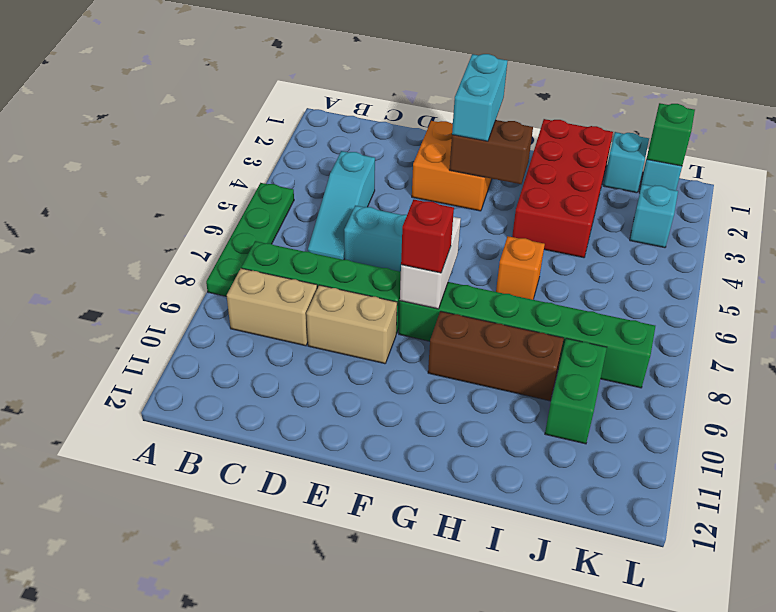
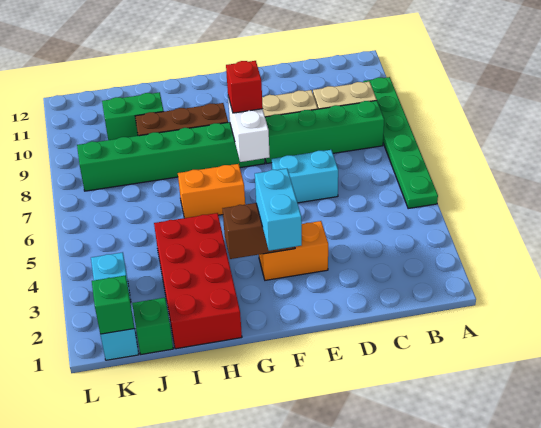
green plate A5:A8 level 1 -> green plate A5:A10 level 1
cyan slope C4:C6 level 1 top 4 -> none
orange brick E2:F3 level 1 -> orange brick E3:F3 level 1
orange brick H6 level 1 -> orange brick G6:H6 level 1
cyan brick J1 level 1 -> green brick J1 level 1
green brick J9:J10 level 1 -> green brick I10:J10 level 1

